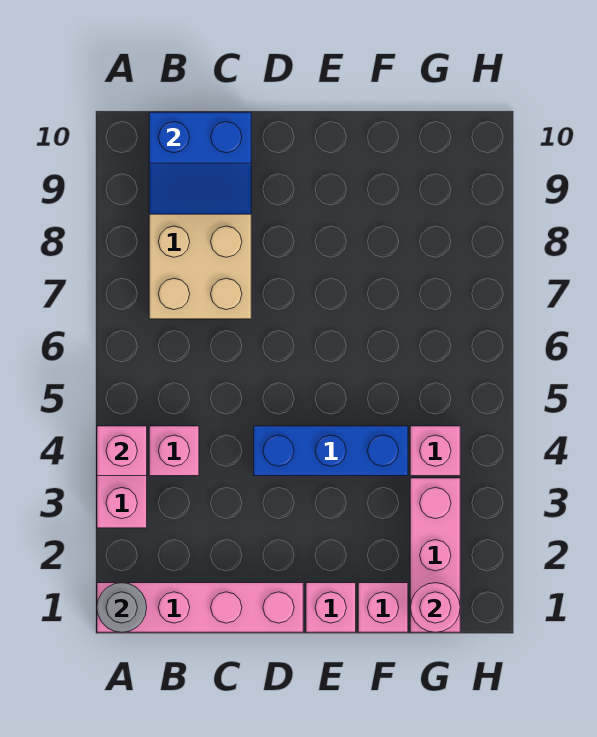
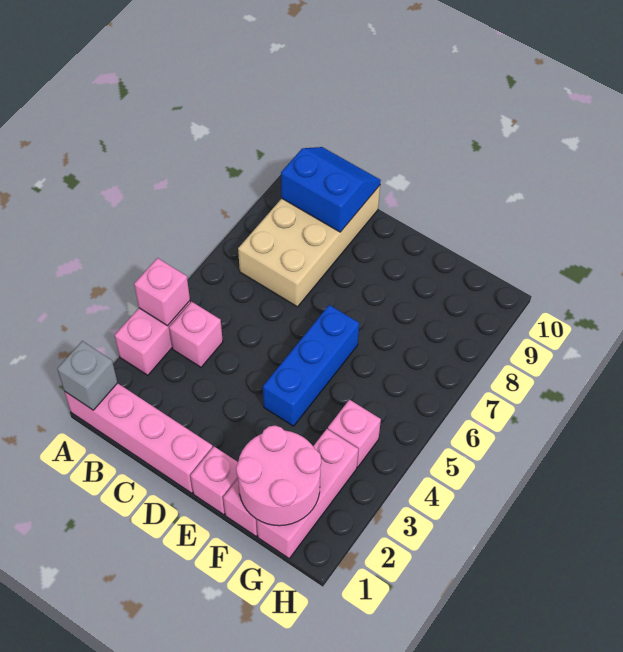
grey round brick A1 level 2 -> grey brick A1 level 2
blue slope B9:C10 level 2 top 10 -> blue slope B9:C10 level 2 top 9
blue brick D4:F4 level 1 -> blue brick E4:E6 level 1
pink round brick G1 level 2 -> pink round brick F1:G2 level 2

